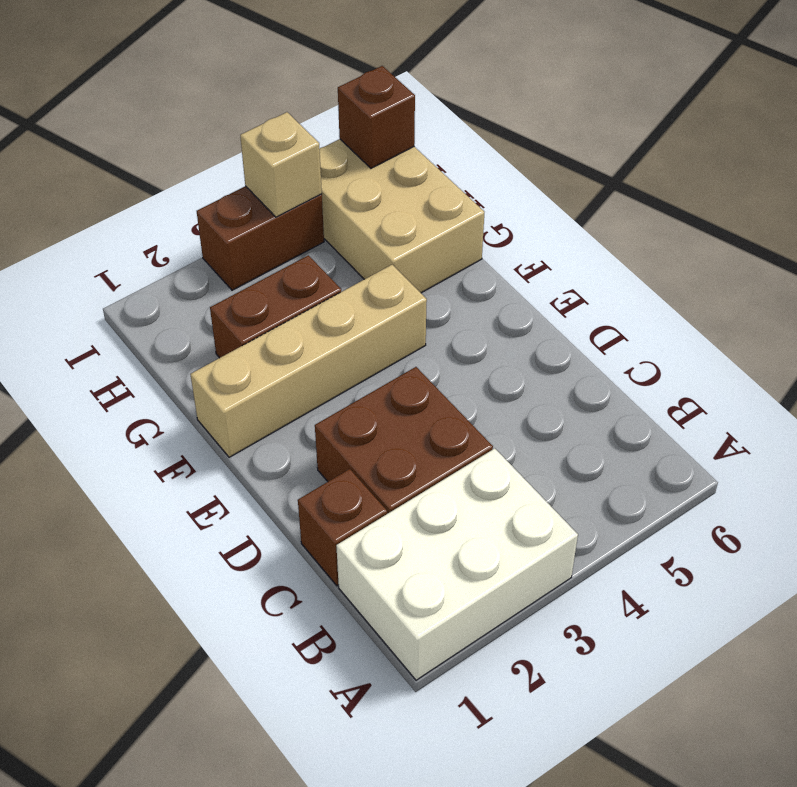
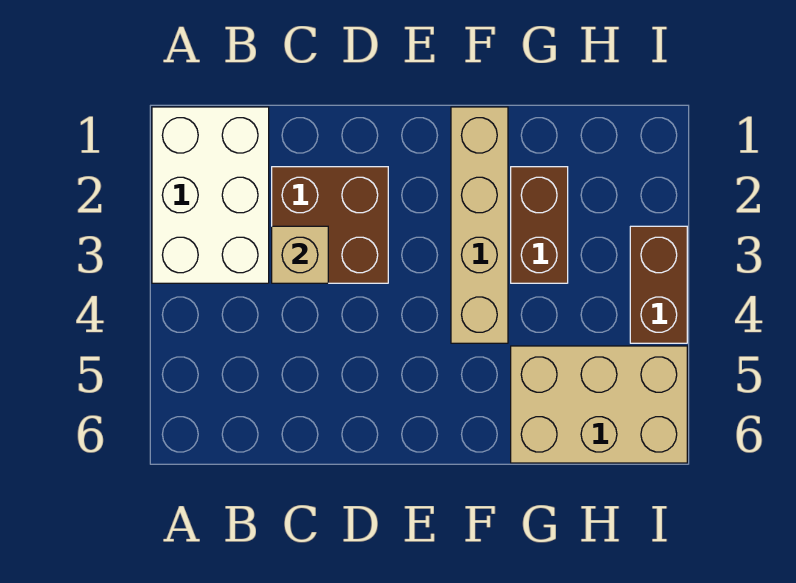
brown brick C1 level 1 -> none
tan brick I4 level 2 -> tan brick C3 level 2
brown brick I6 level 2 -> none

